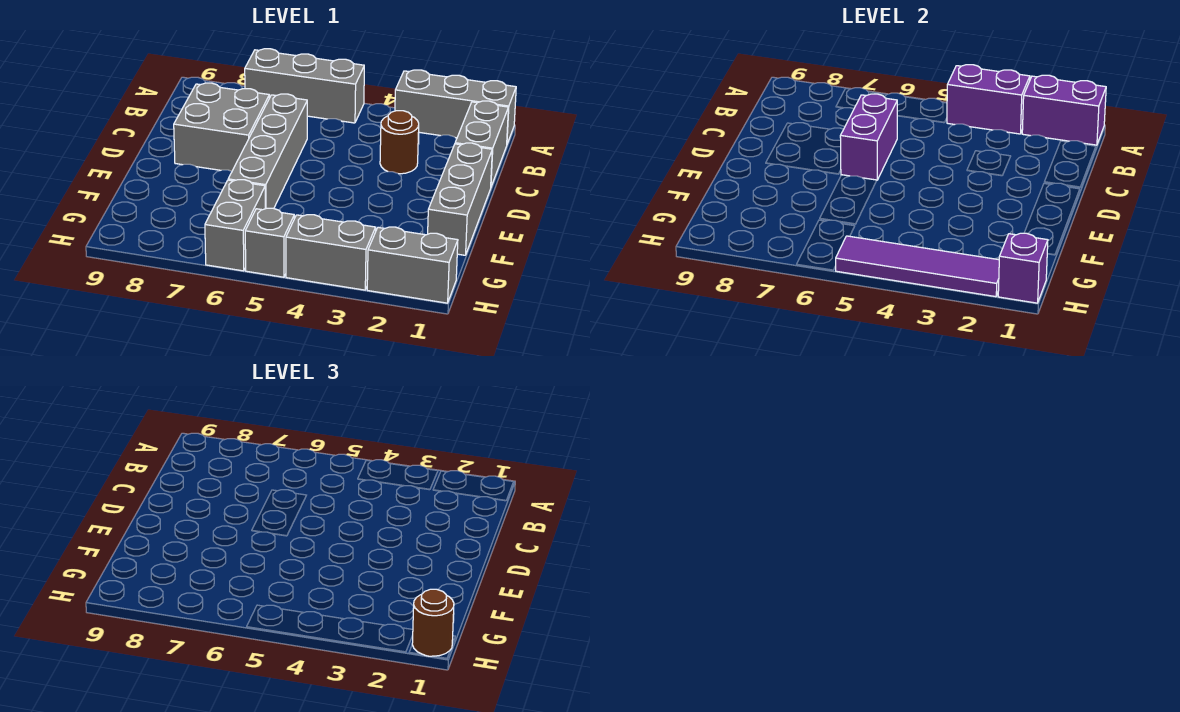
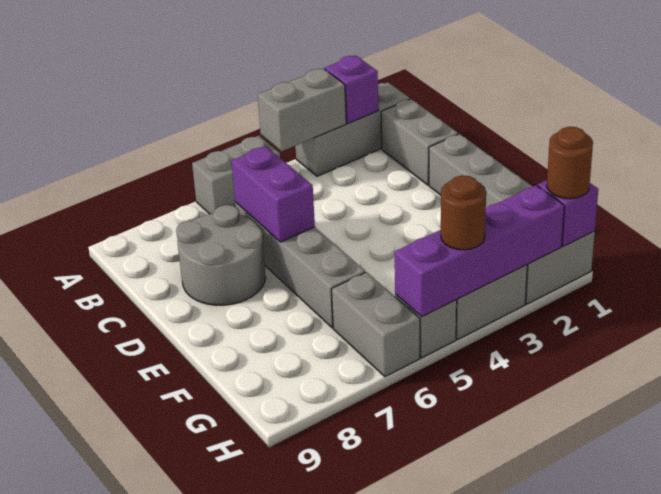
purple brick A1:A2 level 2 -> purple brick A2 level 2
purple brick A3:A4 level 2 -> grey brick A3:A4 level 2
grey brick A5:A7 level 1 -> grey brick A5:A6 level 1
brown round brick C3 level 1 -> brown round brick H4 level 3
grey brick C7:D8 level 1 -> grey round brick C7:D8 level 1
purple tile H2:H5 level 2 -> purple brick H2:H5 level 2

